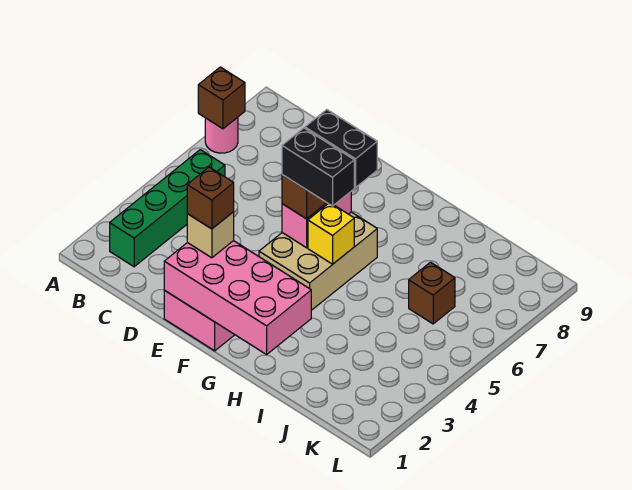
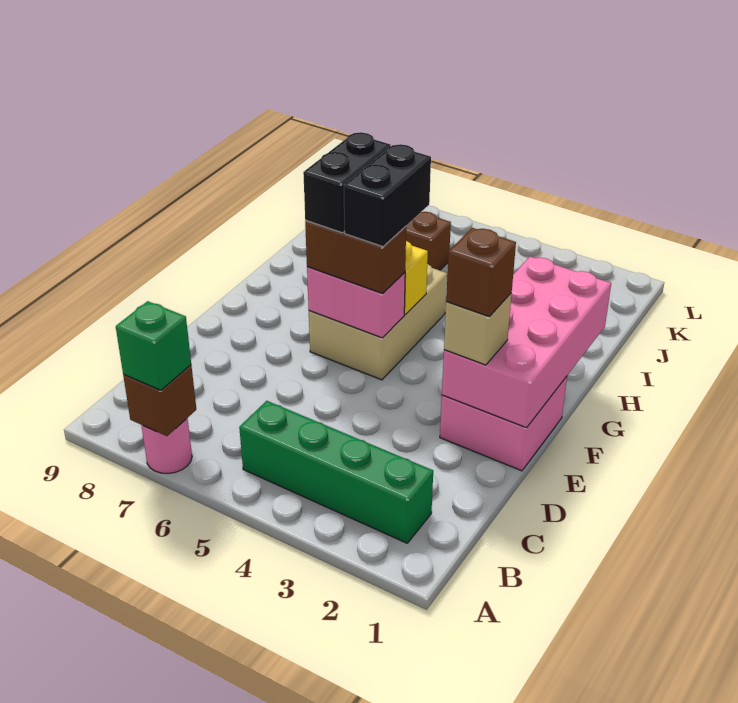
none -> green brick A7 level 3
tan brick F4:G6 level 1 -> tan brick F5:H6 level 1

